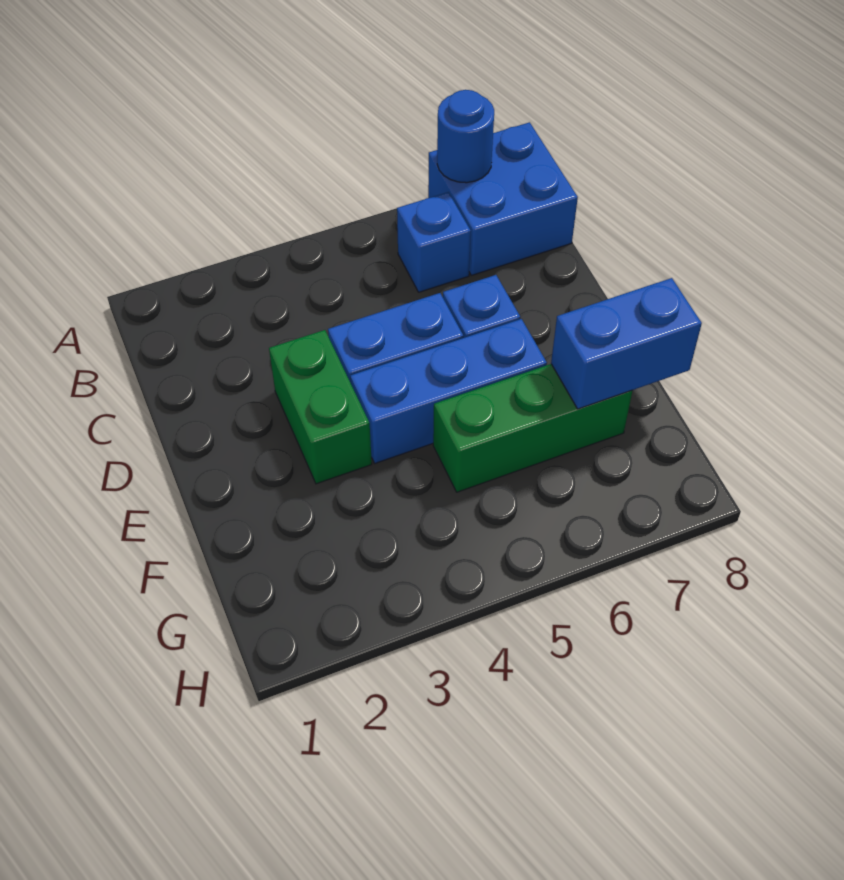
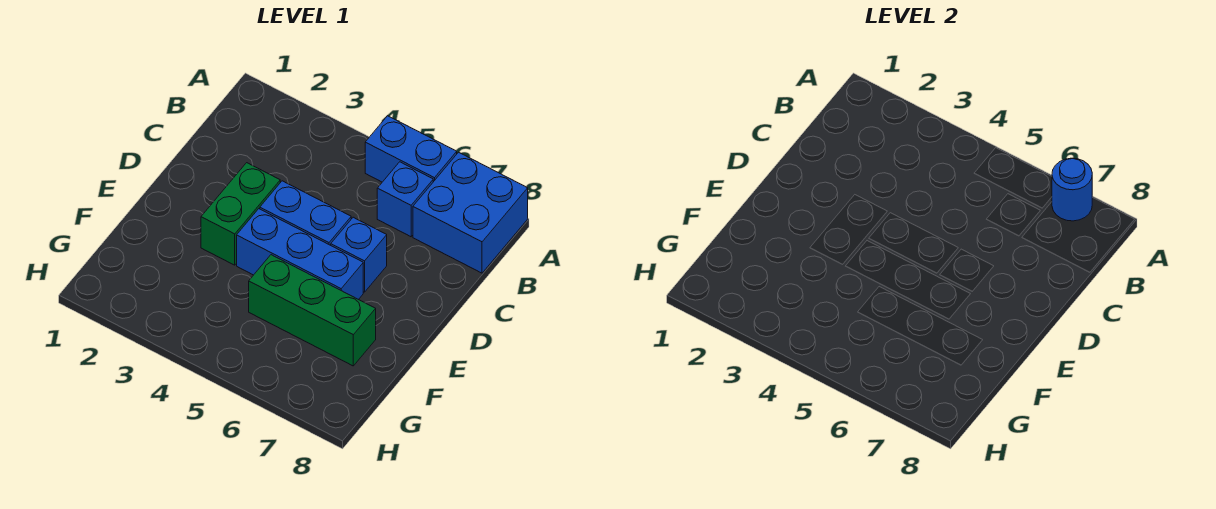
blue brick F7:F8 level 2 -> blue brick A5:A6 level 1

